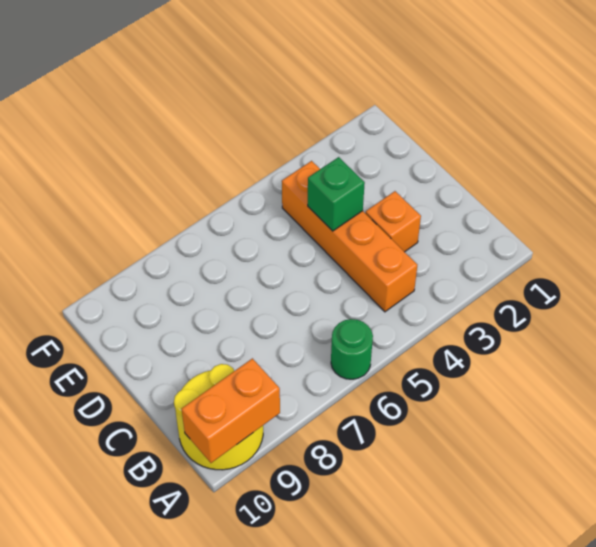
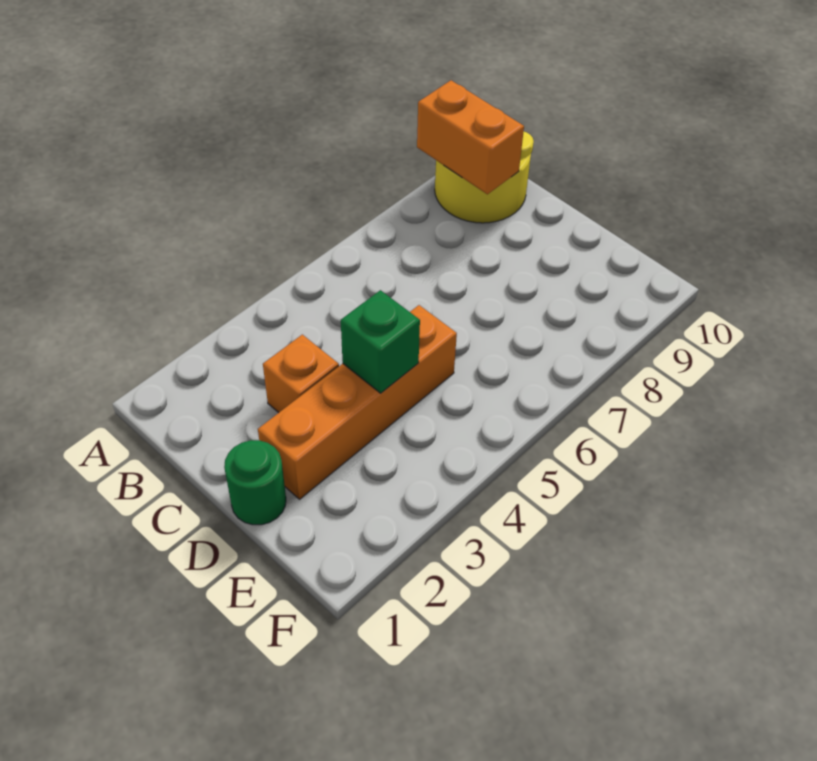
green round brick A6 level 1 -> green round brick D1 level 1
orange brick A9:A10 level 2 -> orange brick A9:B9 level 2
orange brick B4:E4 level 1 -> orange brick D2:D5 level 1

